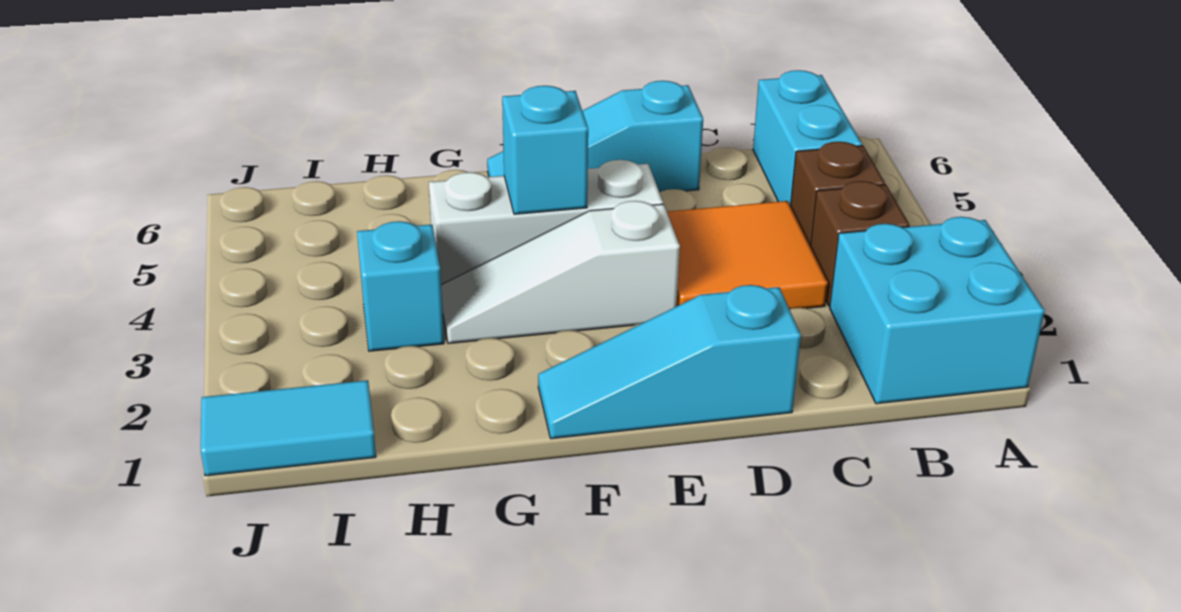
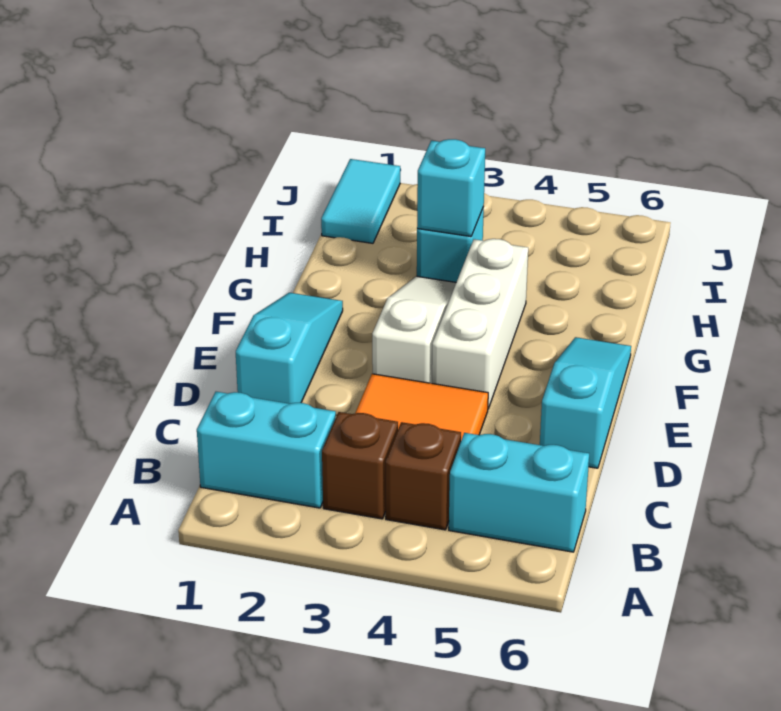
cyan brick A1:B2 level 1 -> cyan brick B1:B2 level 1
cyan brick F4 level 2 -> cyan brick H3 level 2

